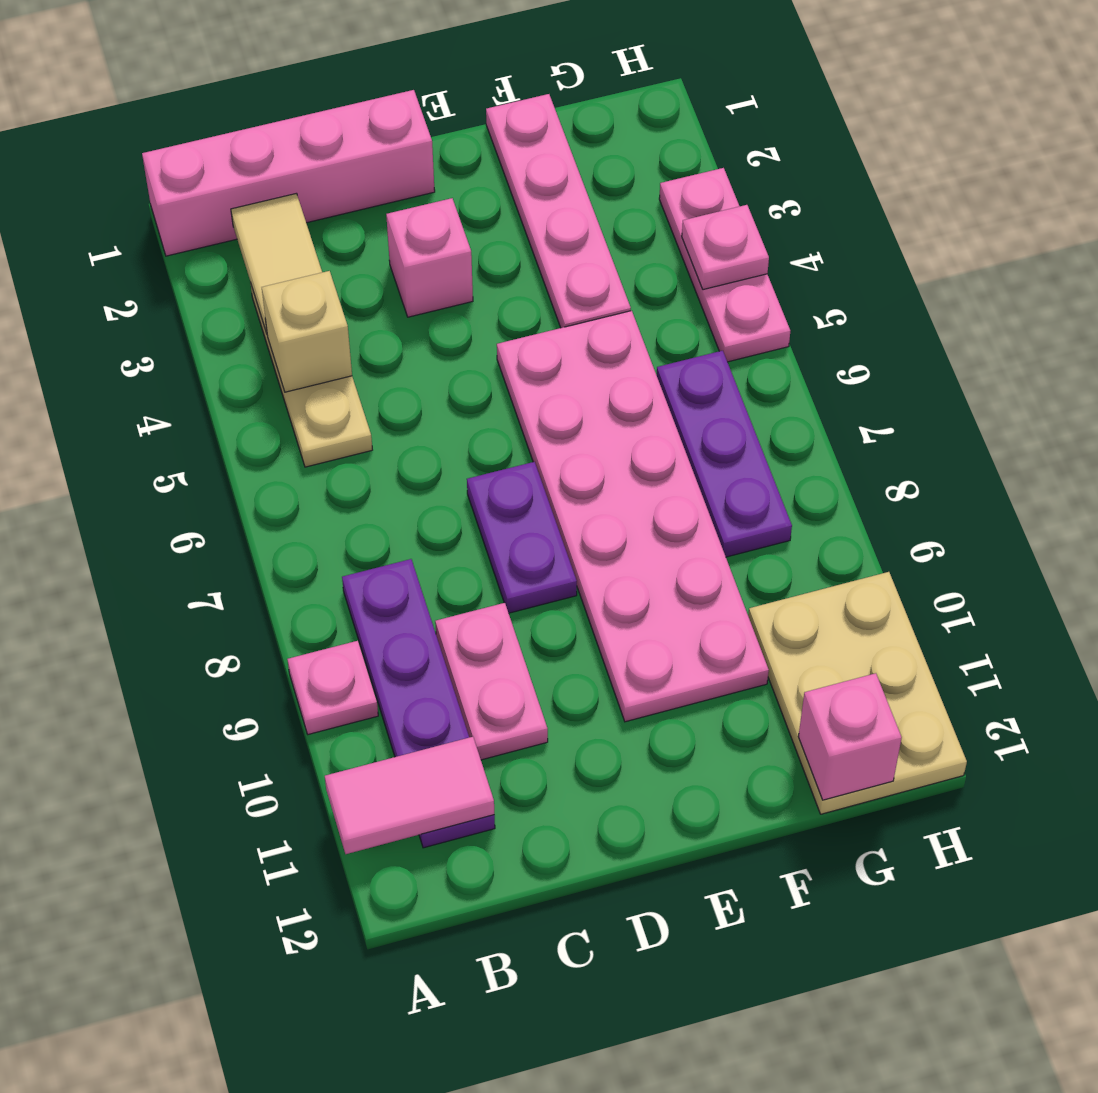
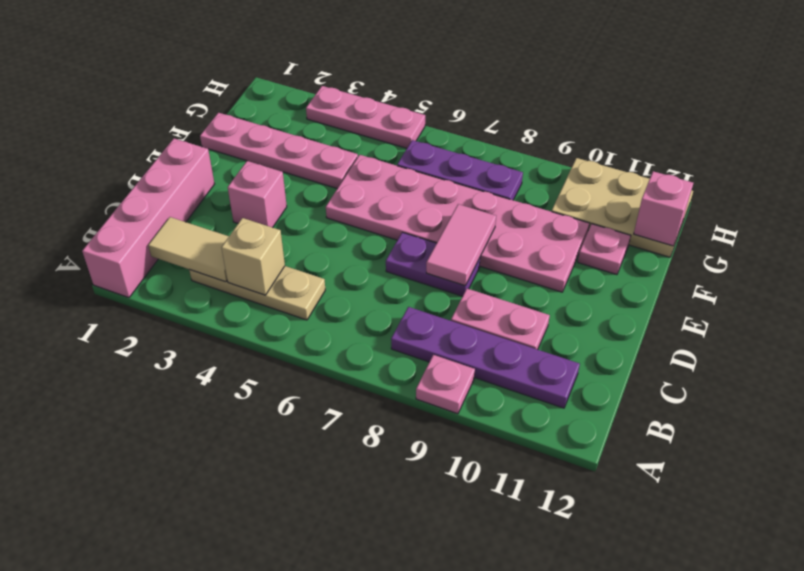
pink tile A11:B11 level 2 -> pink tile D8:E8 level 2
pink plate H4 level 2 -> pink plate F11 level 1

